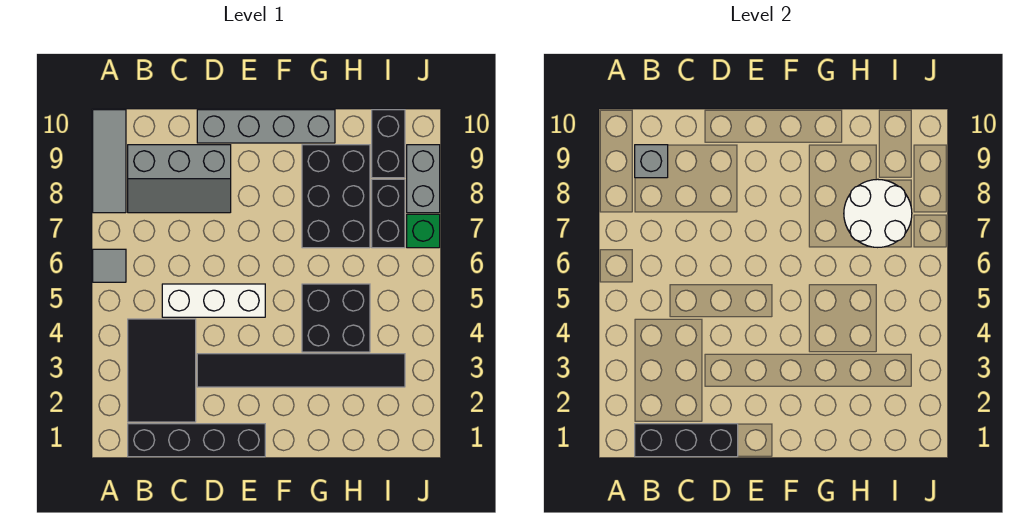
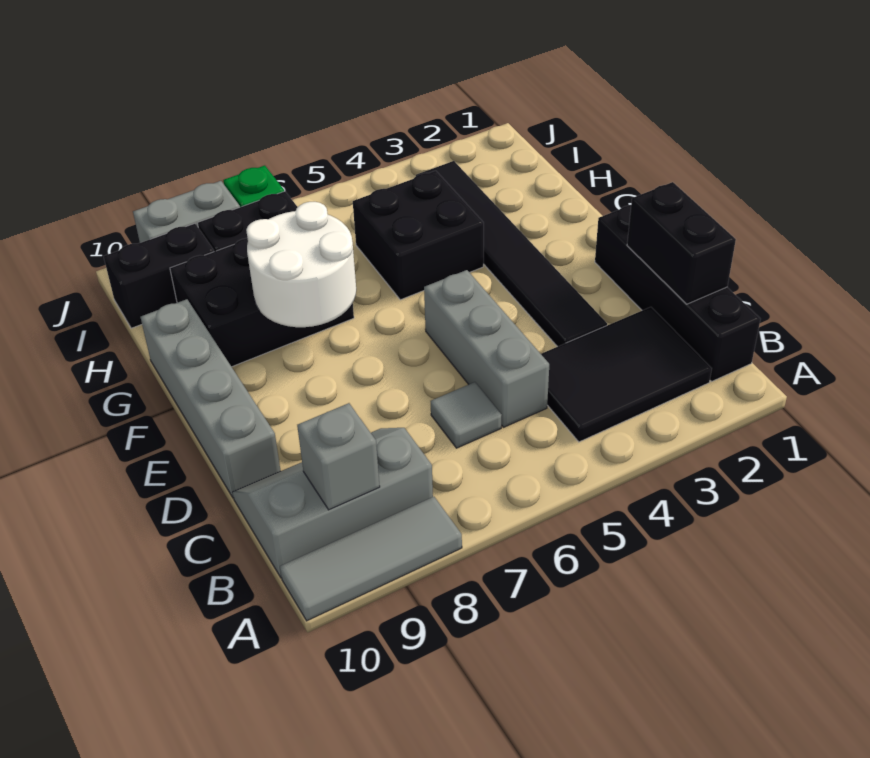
grey tile A6 level 1 -> grey tile C6 level 1
black brick B1:D1 level 2 -> black brick C1:D1 level 2
grey slope B8:D9 level 1 top 9 -> grey slope B8:C10 level 1 top B
white brick C5:E5 level 1 -> grey brick C5:E5 level 1
white round brick H7:I8 level 2 -> white round brick F7:G8 level 2

